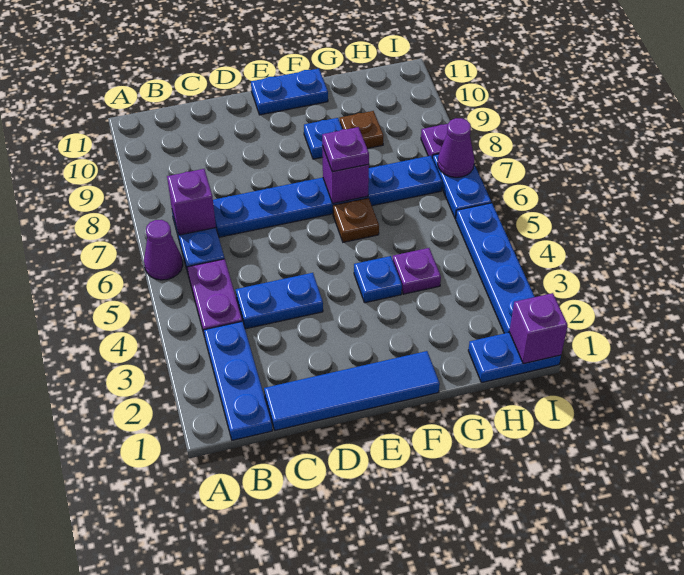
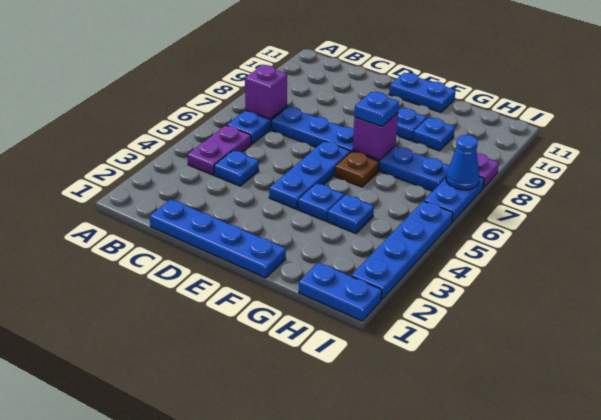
purple cone A6 level 1 -> none
blue plate B1:B3 level 1 -> blue plate E4:E6 level 1
blue tile C1:F1 level 1 -> blue plate C1:F1 level 1
blue plate C4:D4 level 1 -> blue plate C4 level 1
purple plate F7 level 3 -> blue plate F7 level 3
purple plate G4 level 1 -> blue plate G4 level 1
brown plate G9 level 1 -> blue plate G9 level 1
purple brick I1 level 2 -> none
purple cone I7 level 2 -> blue cone I7 level 2

